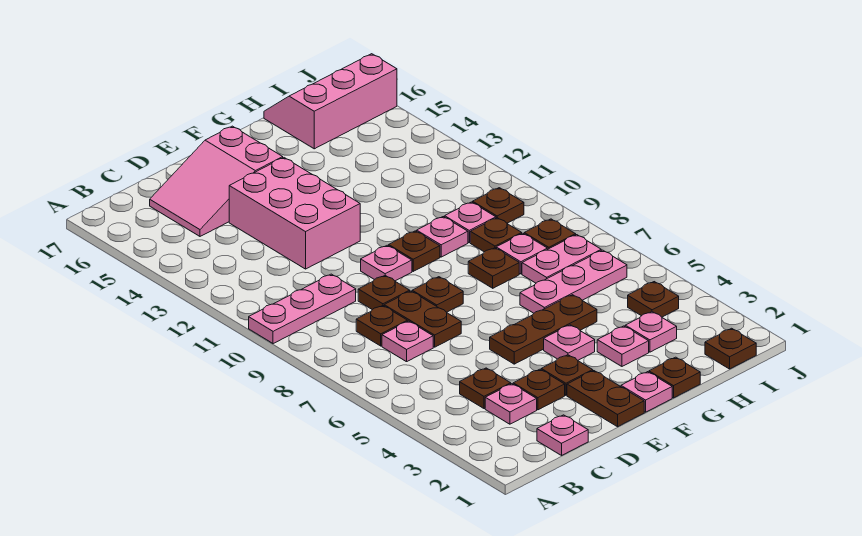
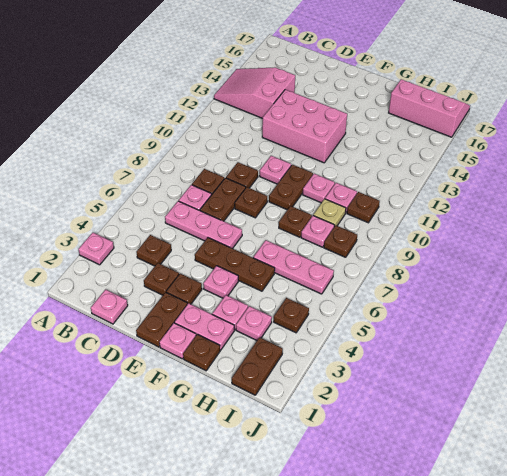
pink plate A10:C10 level 1 -> pink plate C6:E6 level 1
pink plate C3 level 1 -> pink plate A3 level 1
pink slope C15:E16 level 1 top E -> pink slope A13:C14 level 1 top C
pink brick D12:E14 level 1 -> pink brick D12:F13 level 1
brown plate F10 level 1 -> brown plate F9:F10 level 1
pink plate H7:I7 level 1 -> pink plate F2:G2 level 1
brown plate H9 level 1 -> tan plate H9 level 1
brown plate I1 level 1 -> brown plate I1:I2 level 1

